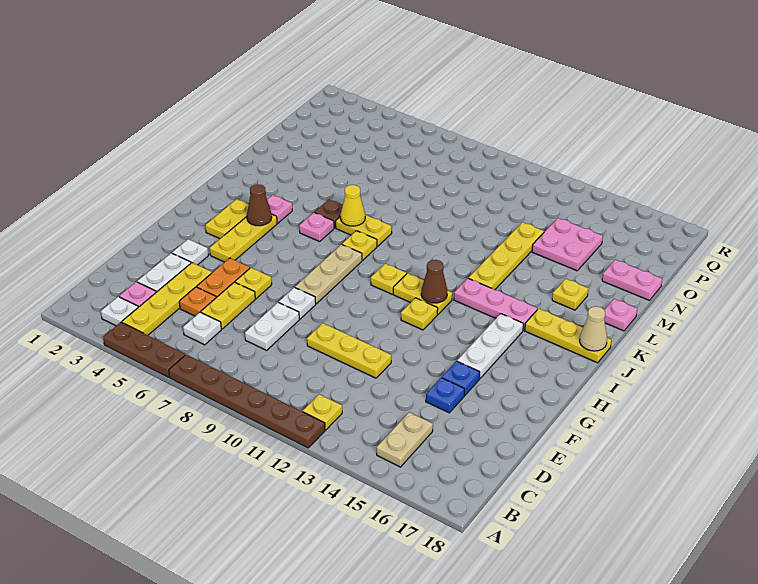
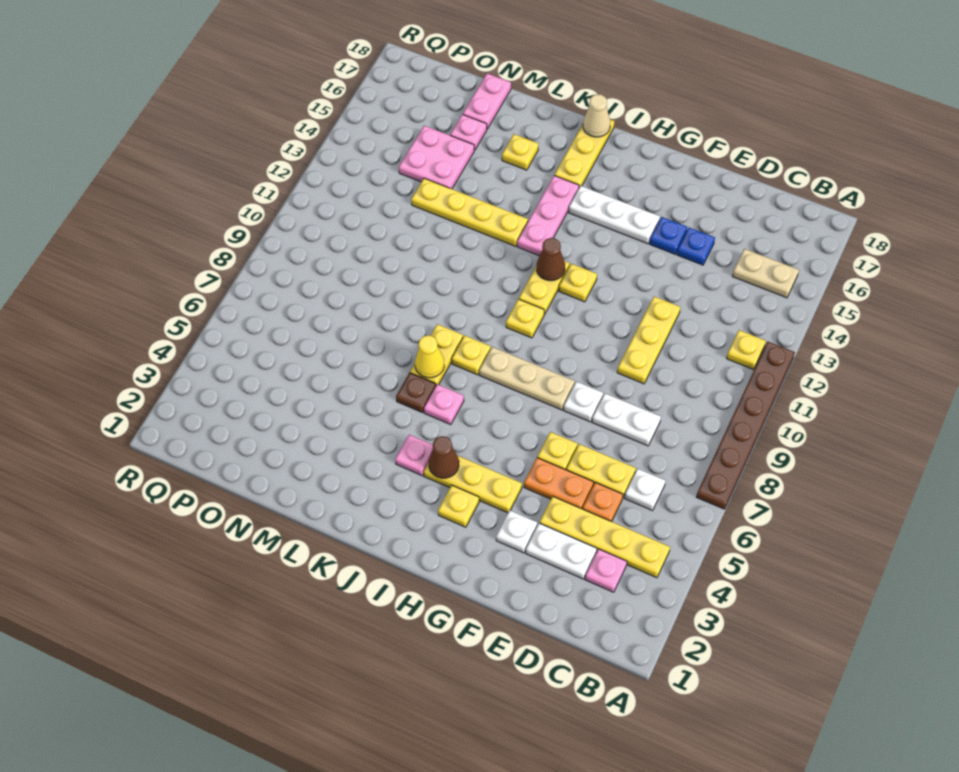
brown plate A4:A6 level 1 -> none
white plate B3 level 1 -> none
yellow plate H3:I3 level 1 -> yellow plate H3 level 1
pink plate L18 level 1 -> pink plate N16 level 1

